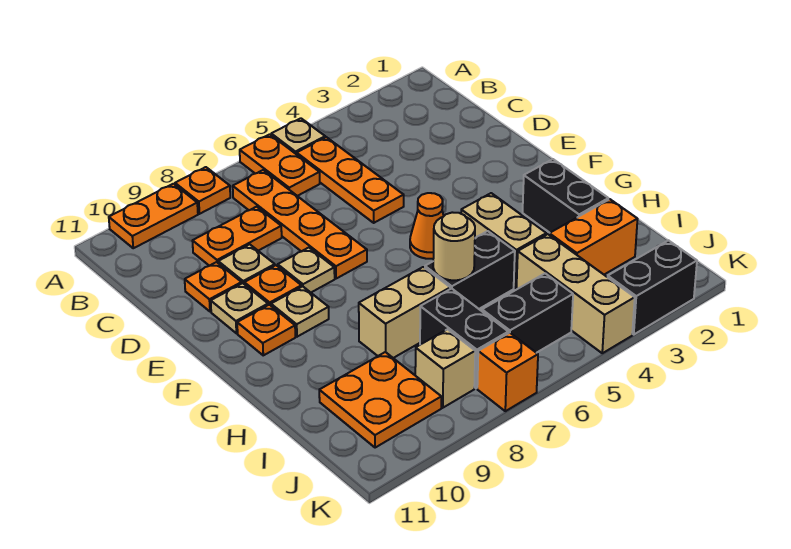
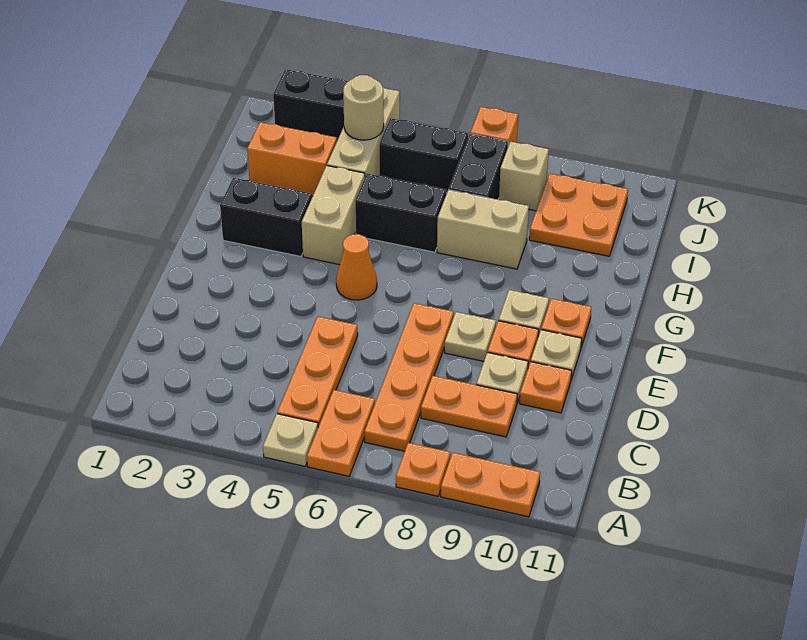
black brick G2:H2 level 1 -> black brick G2:G3 level 1
tan round brick H6 level 2 -> tan round brick J4 level 2

